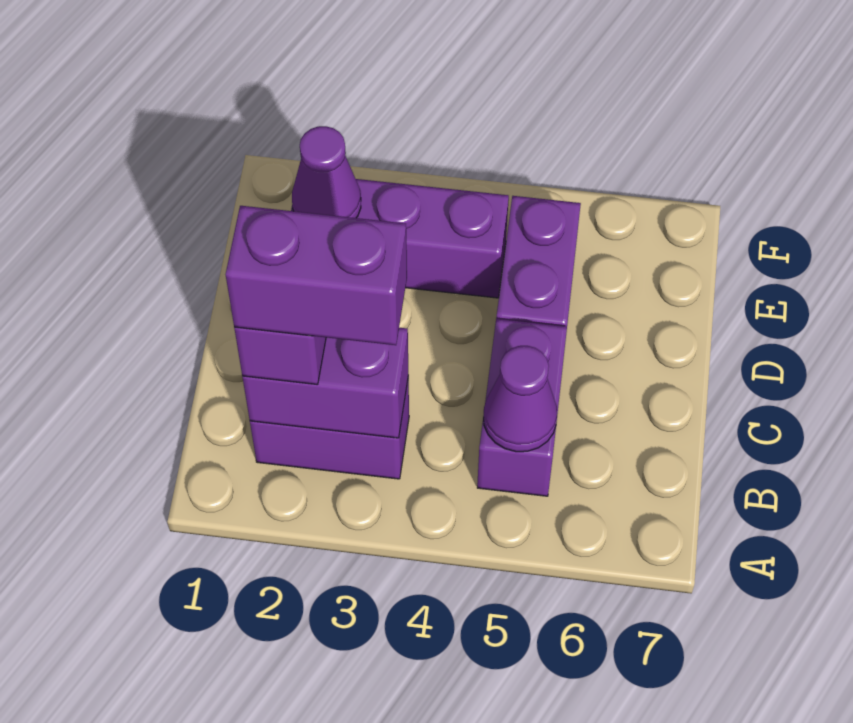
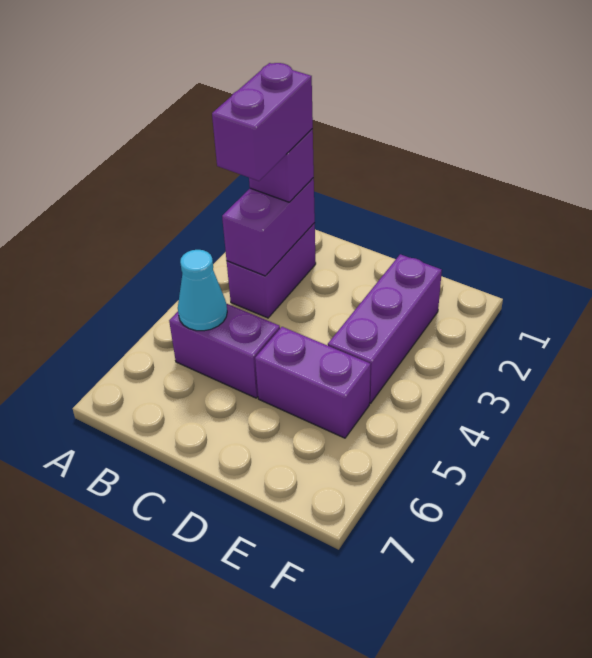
purple cone B5 level 2 -> cyan cone B5 level 2
purple cone E2 level 2 -> none

